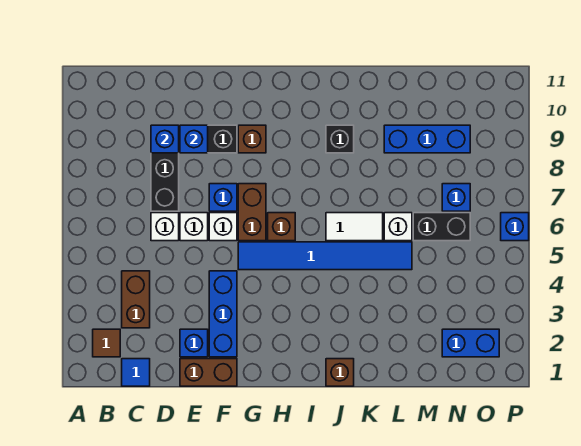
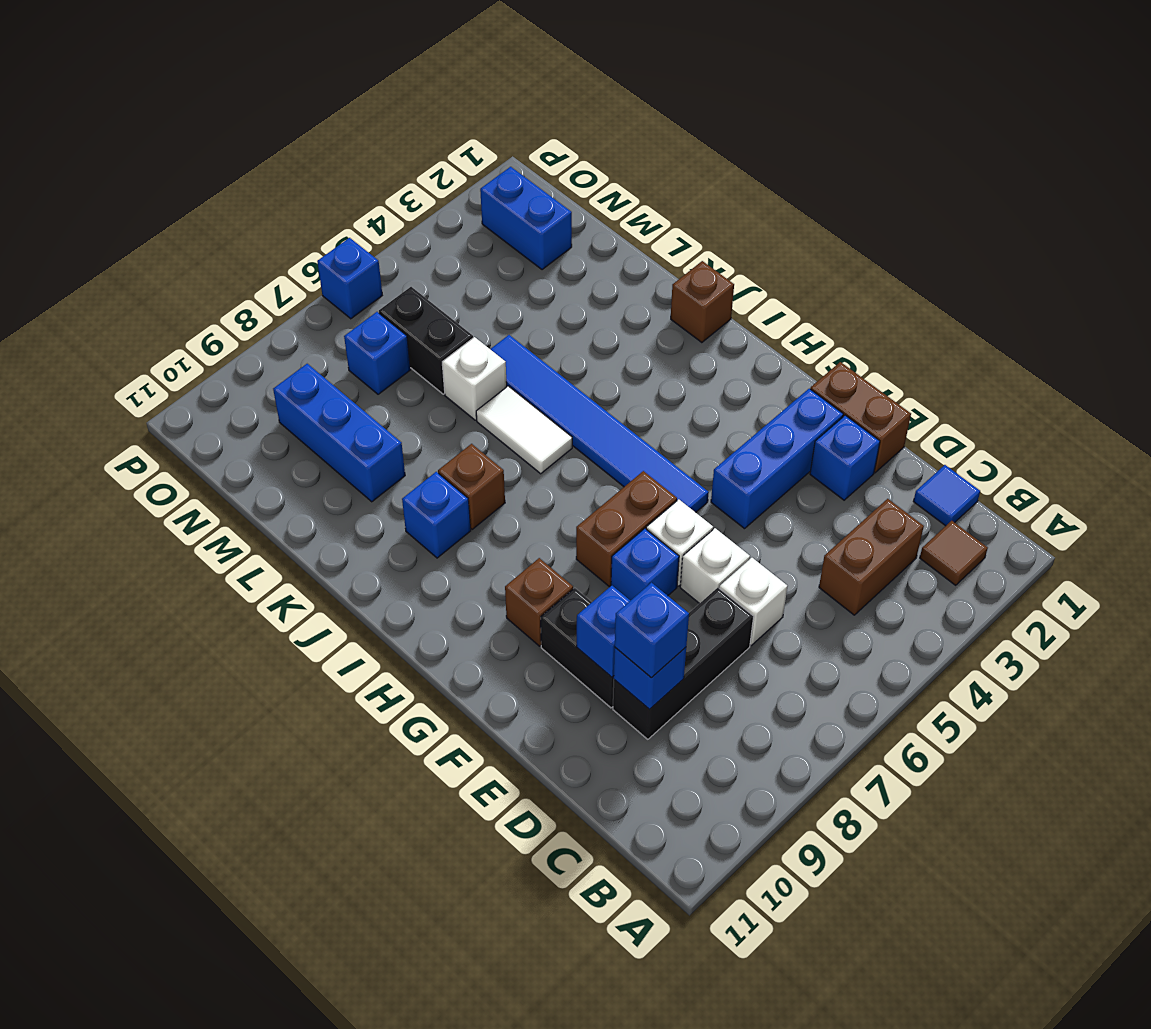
none -> blue brick D9 level 3
brown brick H6 level 1 -> brown brick J8 level 1
black brick J9 level 1 -> blue brick J9 level 1

